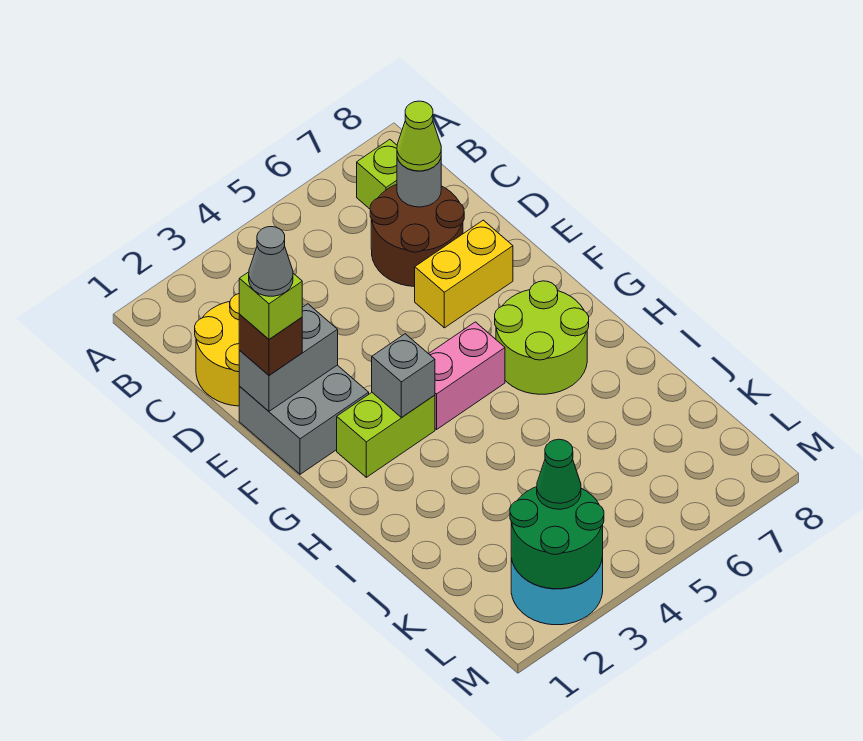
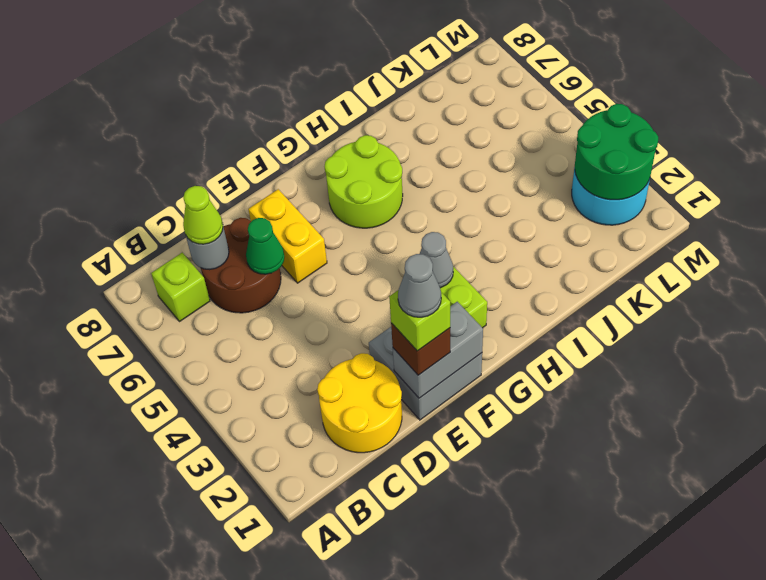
grey brick E1:E2 level 2 -> grey brick E1:F1 level 2
grey brick G3 level 2 -> grey cone G3 level 2
pink brick G4:G5 level 1 -> none
green cone L3 level 3 -> green cone D6 level 2

